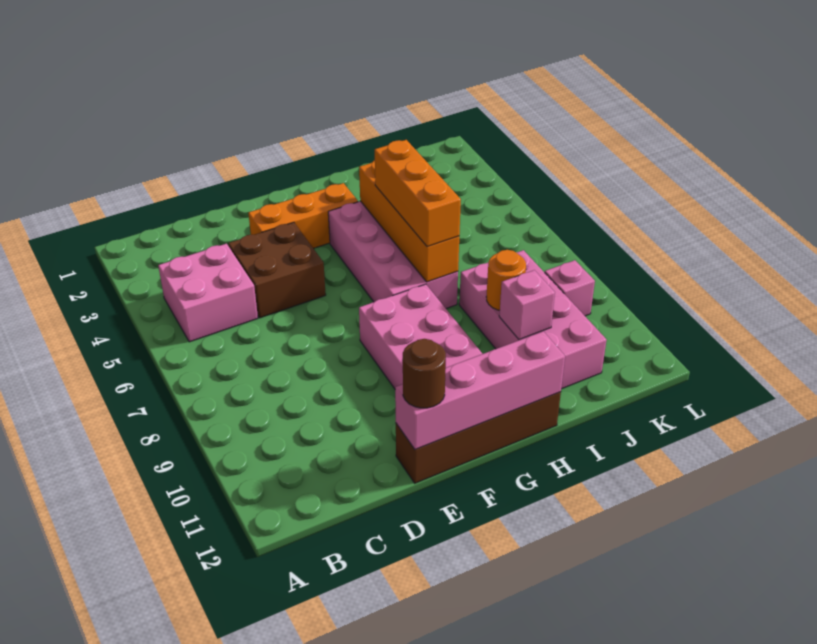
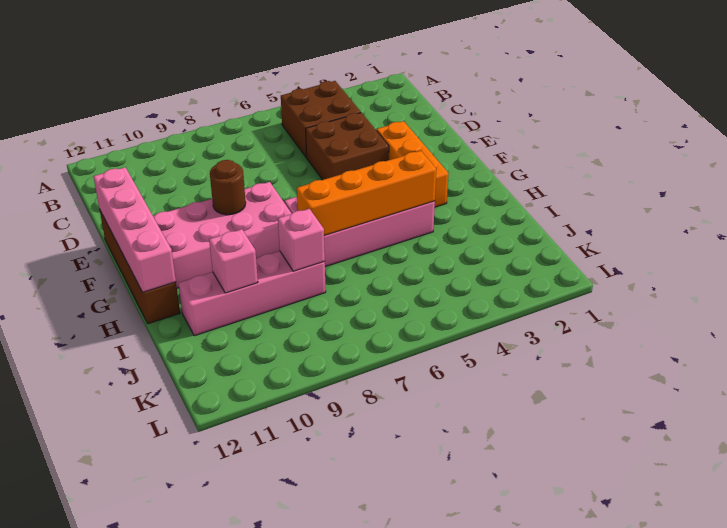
pink brick B4:C5 level 1 -> brown brick B4:C5 level 1
brown round brick E12 level 3 -> brown round brick F9 level 2
orange brick H5:H7 level 3 -> none
pink brick I8:J11 level 1 -> pink brick I8:I11 level 1
orange round brick I9 level 2 -> none
pink brick K9 level 1 -> pink brick I8 level 2

